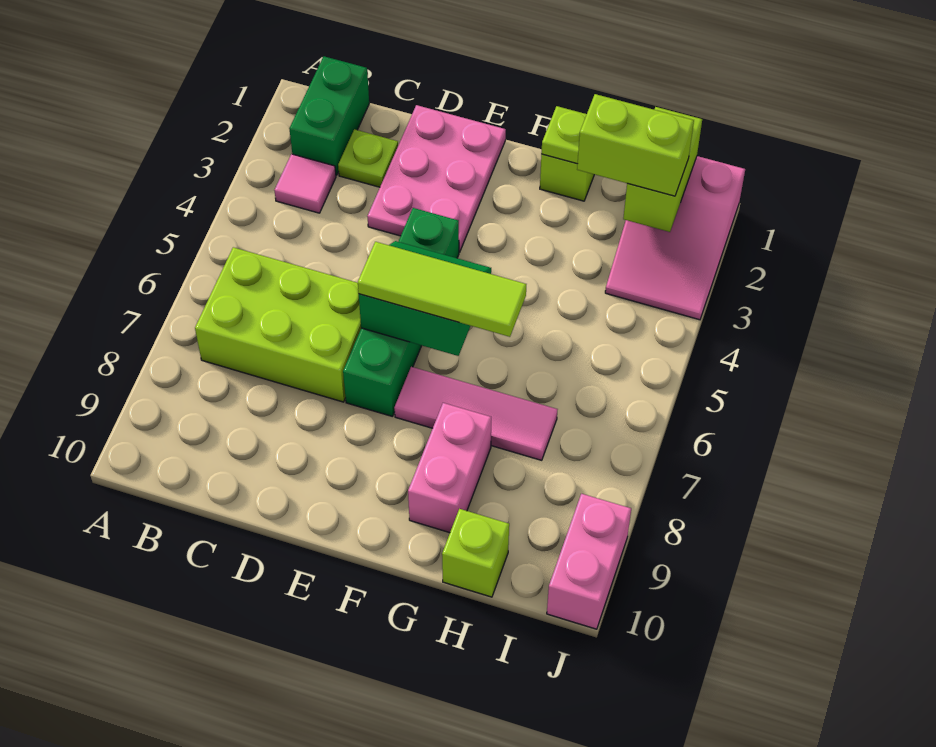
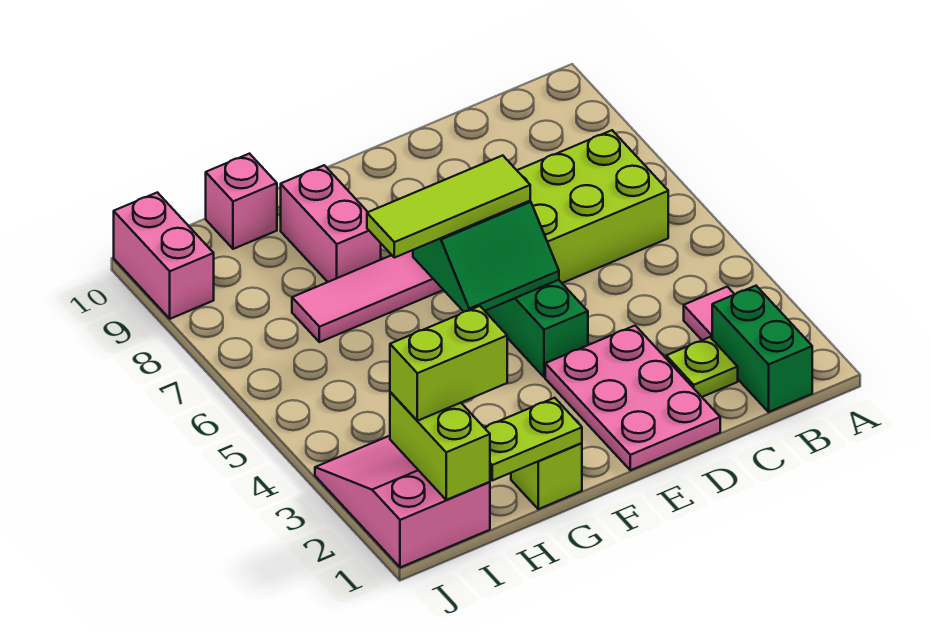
lime brick H10 level 1 -> pink brick H10 level 1

